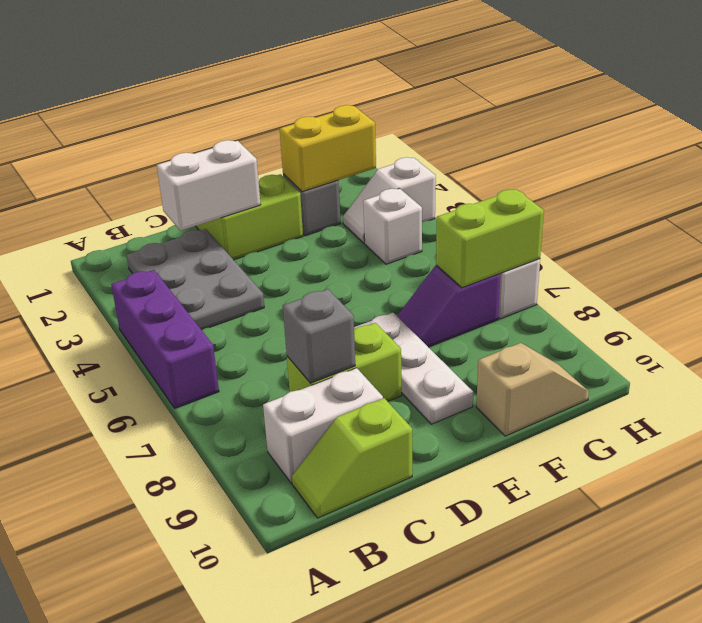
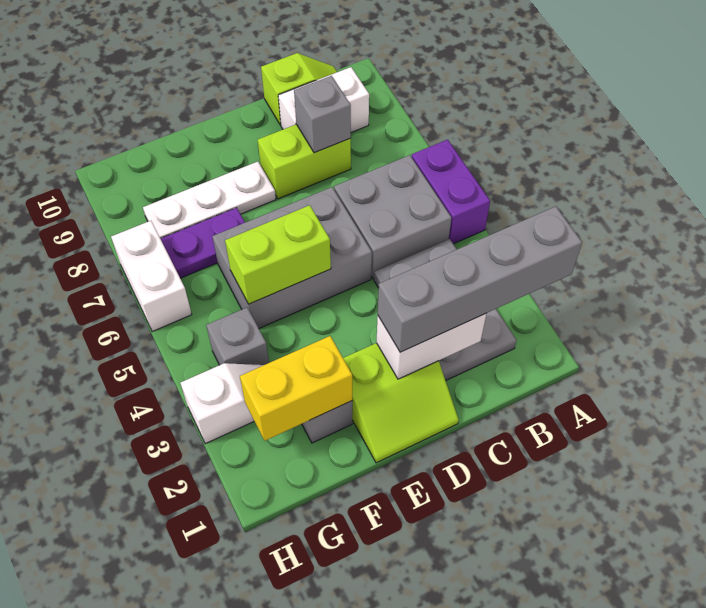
none -> grey brick A2:D2 level 3
purple brick A4:A6 level 1 -> purple brick A5:A6 level 1
none -> grey brick B5:C6 level 1
none -> grey brick D5:F6 level 1
white plate E7:E9 level 1 -> white plate E8:G8 level 1
purple slope F7:G7 level 1 top G -> purple plate F7:G7 level 1
tan slope F10:G10 level 1 top F -> none
white brick G4 level 1 -> grey brick G4 level 1
lime brick G7:H7 level 2 -> lime brick E5:F5 level 2

